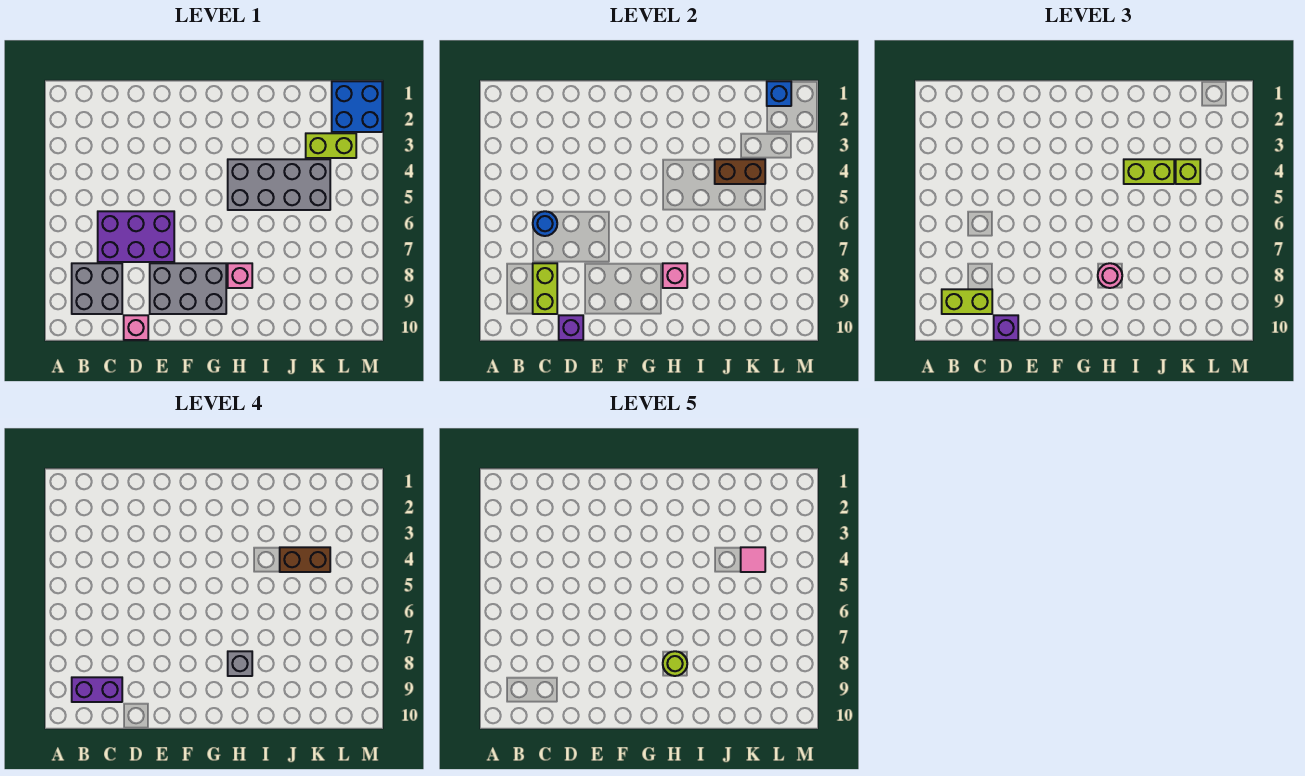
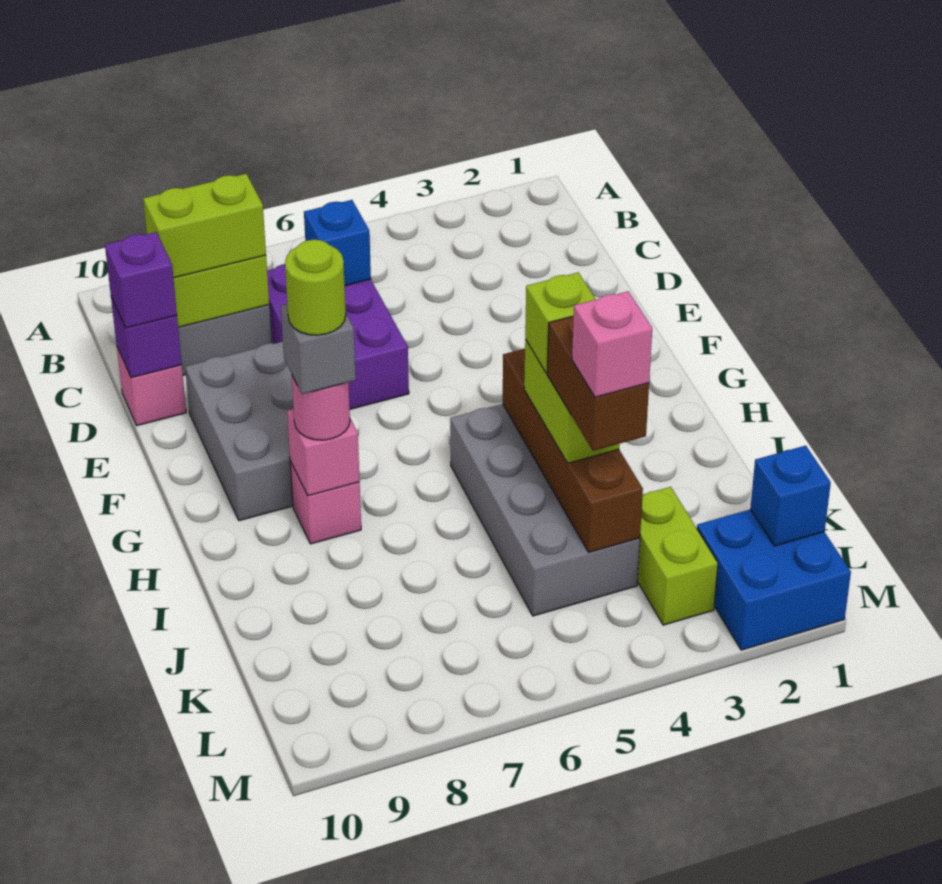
lime brick B9:C9 level 3 -> lime brick C8:C9 level 3
purple brick B9:C9 level 4 -> none
blue round brick C6 level 2 -> blue brick C6 level 2
brown brick J4:K4 level 2 -> brown brick H4:K4 level 2
lime brick K4 level 3 -> lime brick I4 level 4
pink tile K4 level 5 -> pink brick K4 level 5

